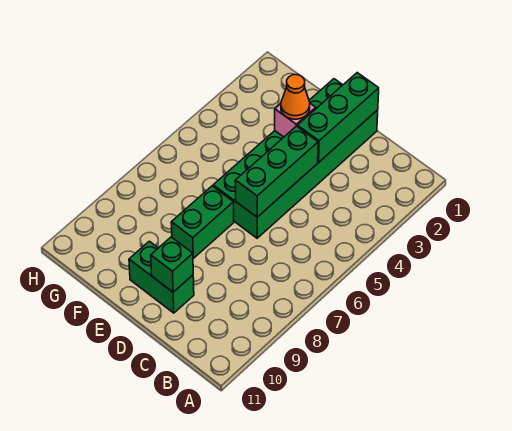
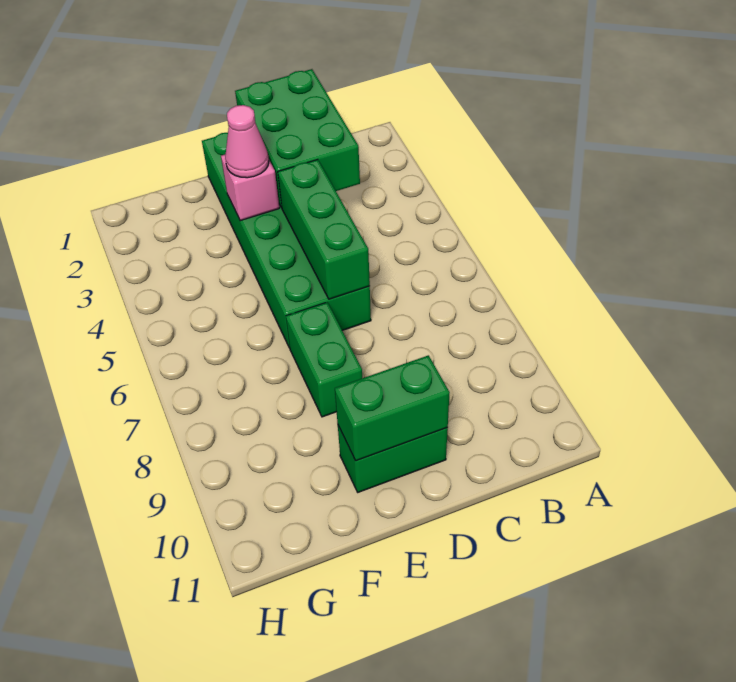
green brick D1:D3 level 2 -> green brick C1:D3 level 2
green brick D10 level 2 -> green brick D10:E10 level 2
orange cone E3 level 3 -> pink cone E3 level 3

